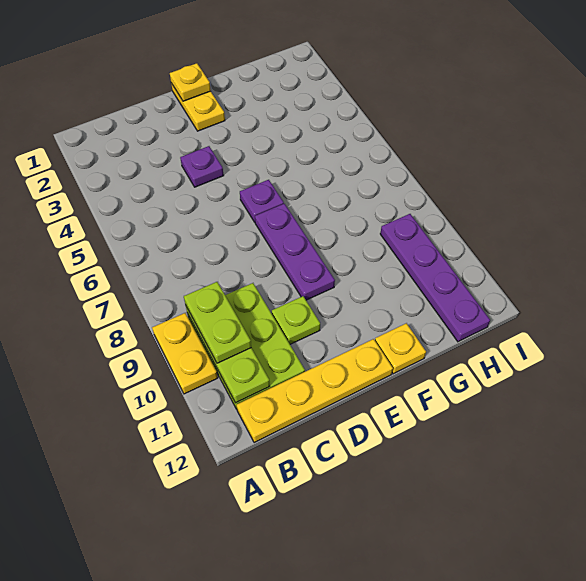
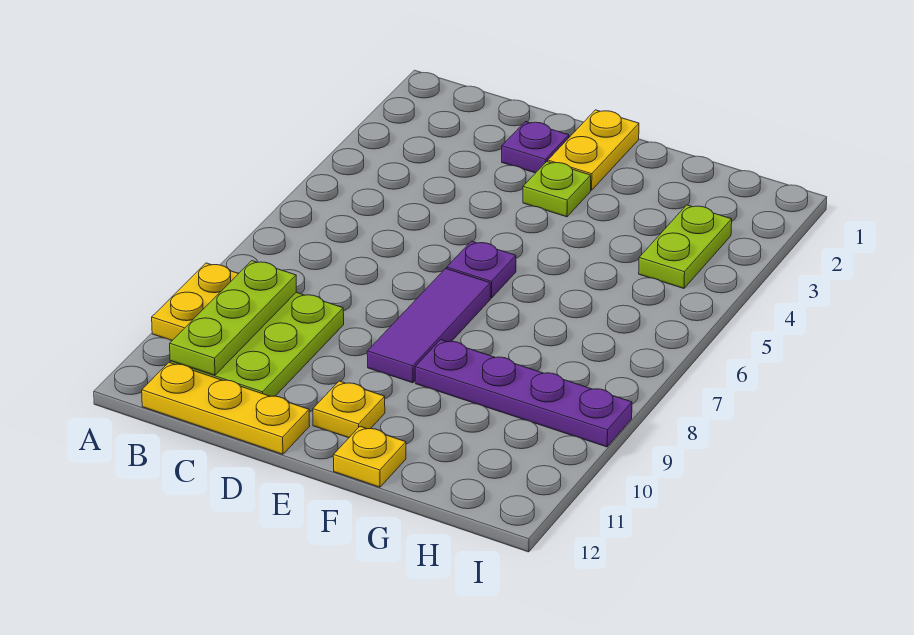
lime plate B9:B10 level 3 -> lime plate H3:H4 level 1
yellow plate B12:E12 level 1 -> yellow plate B12:D12 level 1
purple plate D4 level 1 -> purple plate D2 level 1
lime plate D10 level 1 -> lime plate E3 level 1
yellow plate E1 level 2 -> yellow plate E11 level 1
purple plate E7:E9 level 1 -> purple tile E7:E9 level 1
purple plate H9:H12 level 1 -> purple plate F9:I9 level 1

